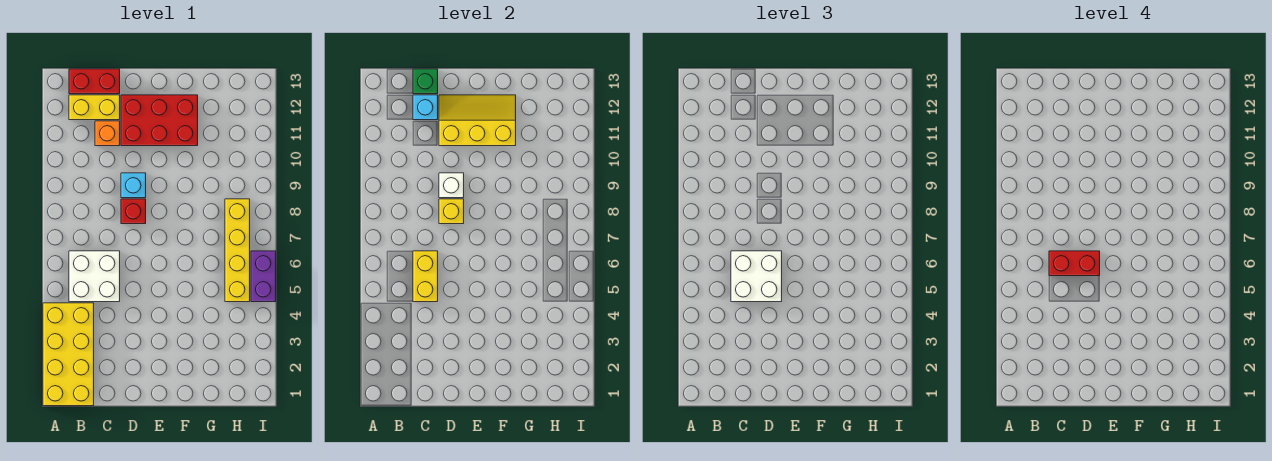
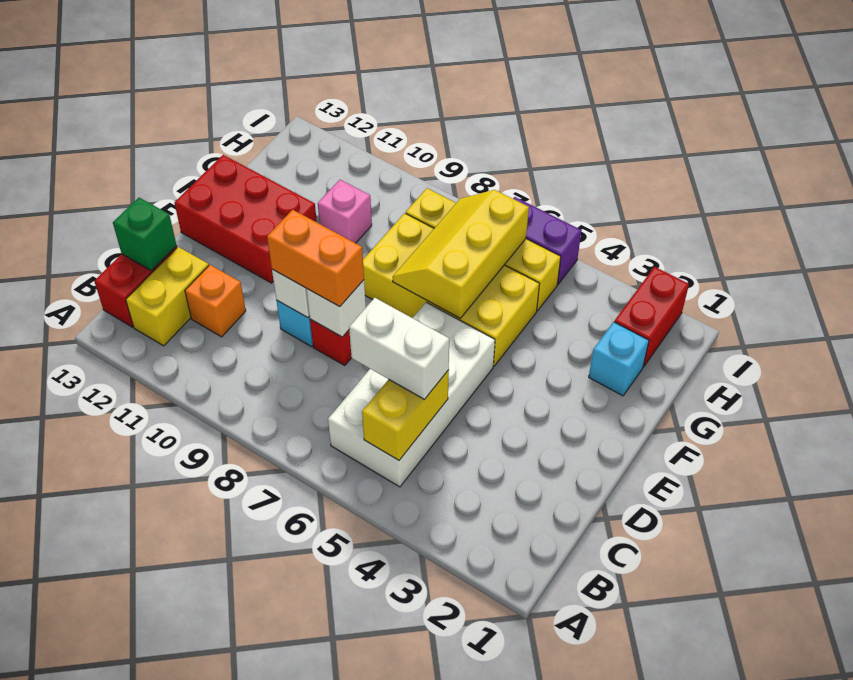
yellow brick A1:B4 level 1 -> yellow brick F5:G8 level 1
white brick B5:C6 level 1 -> white brick B5:E6 level 1
yellow brick C5:C6 level 2 -> yellow brick B5:C5 level 2
white brick C5:D6 level 3 -> white brick C5:C6 level 3
red brick C6:D6 level 4 -> red brick H2:I2 level 1
cyan brick C12 level 2 -> cyan brick G2 level 1
yellow brick D8 level 2 -> white brick D8 level 2
none -> orange brick D8:D9 level 3
red brick D11:F12 level 1 -> red brick E11:F13 level 1
yellow slope D11:F12 level 2 top 11 -> yellow slope F6:H7 level 2 top 6
none -> pink brick G10 level 1

